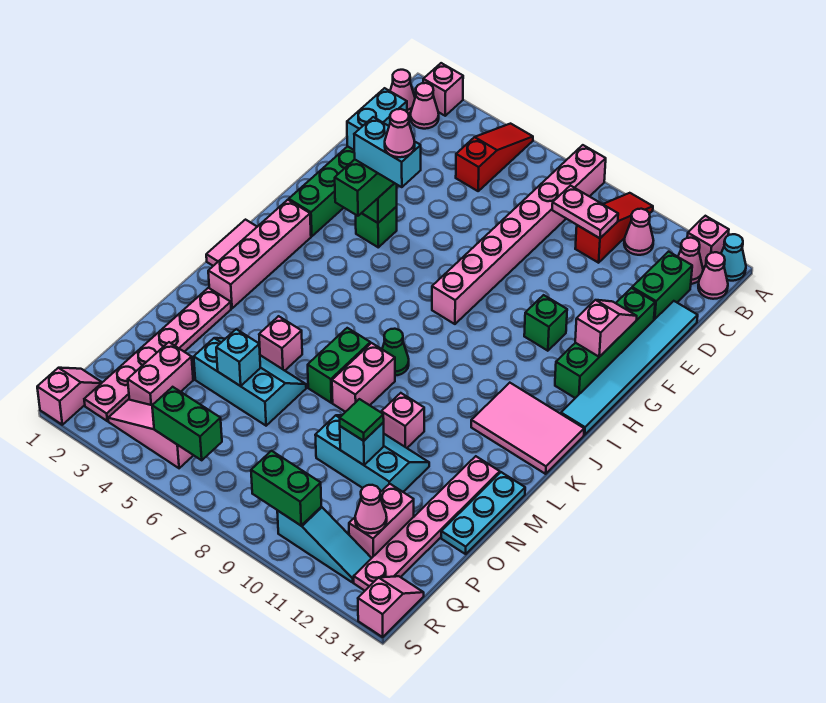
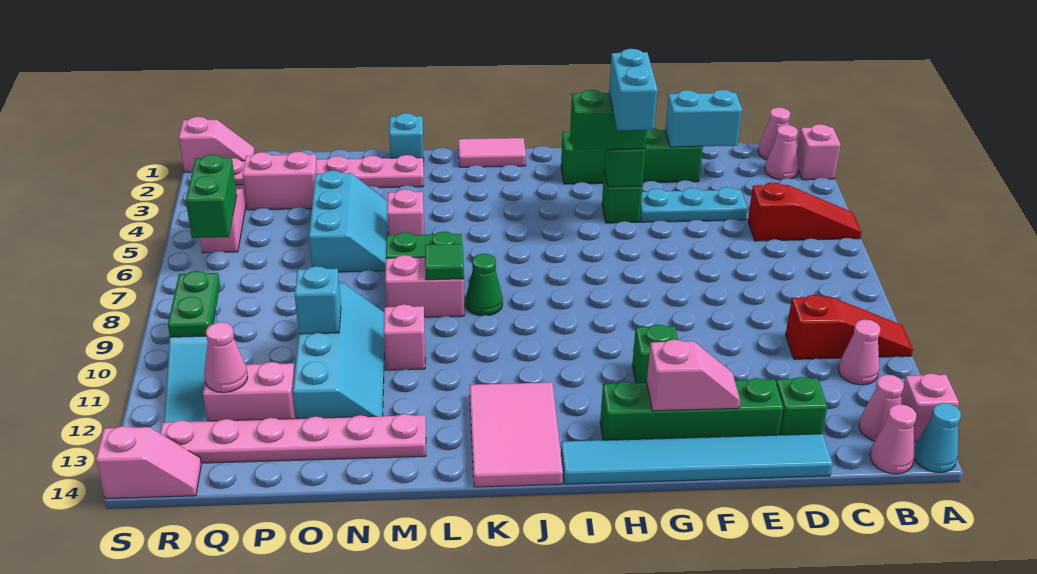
pink brick A8:H8 level 1 -> none
pink plate C9:C10 level 2 -> none
green brick C13:D13 level 1 -> green brick D13 level 1
pink cone G5 level 5 -> none
pink brick I2:L2 level 1 -> none
cyan plate M14:O14 level 1 -> cyan plate D4:F4 level 1
cyan slope N9:O11 level 1 top O -> cyan slope N9:O12 level 1 top O
cyan brick O5 level 2 -> cyan brick M1 level 1
green tile O10 level 3 -> green tile L8 level 2
green brick R9:R10 level 2 -> green plate R9:R10 level 2

